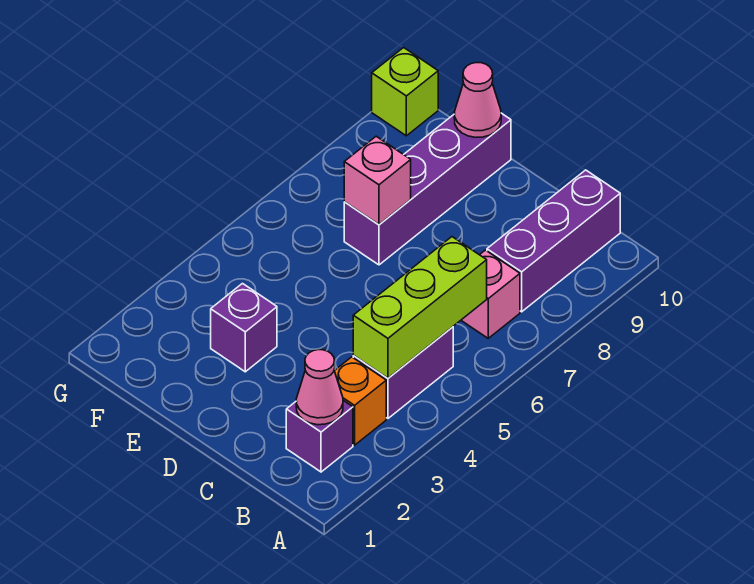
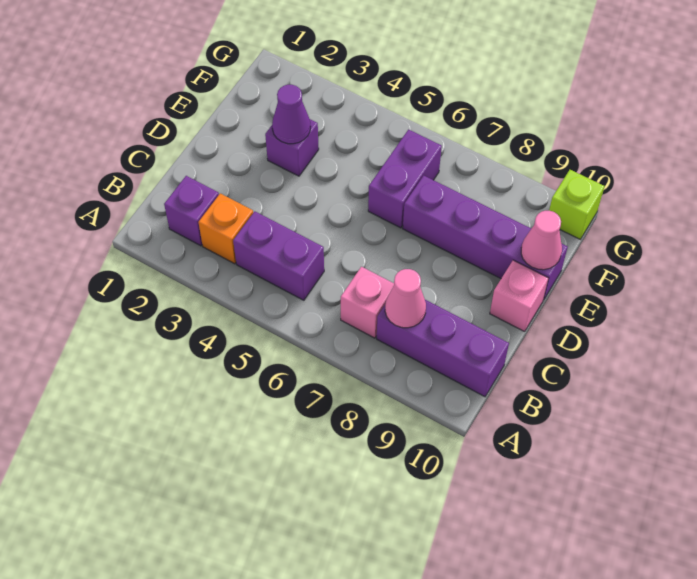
pink cone B2 level 2 -> pink cone B8 level 2
lime brick B4:B6 level 2 -> none
none -> purple cone E3 level 2
none -> purple brick E6:F6 level 1
pink brick E7 level 2 -> pink brick D10 level 1

